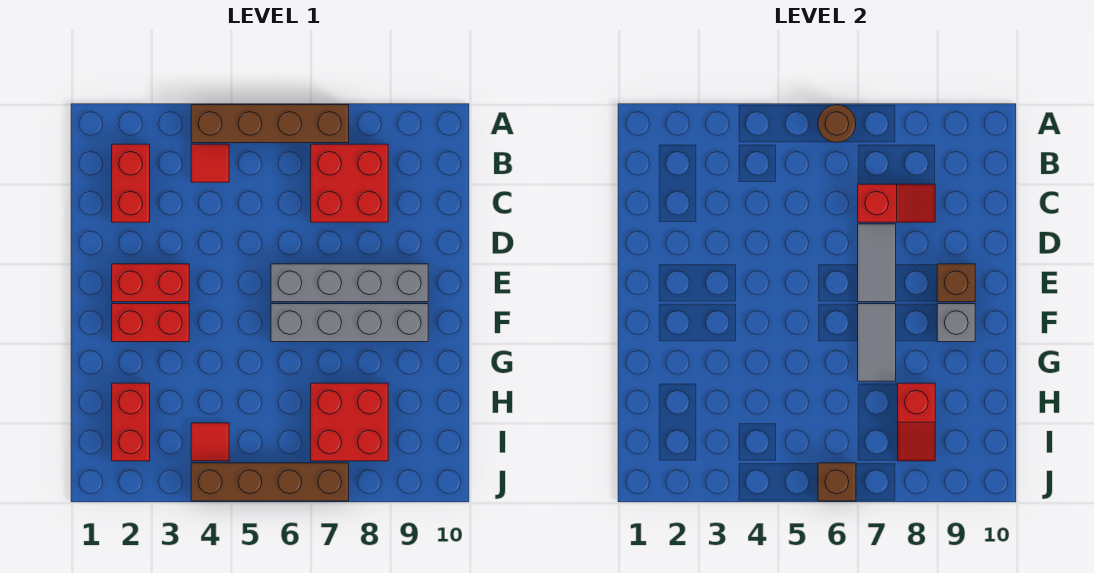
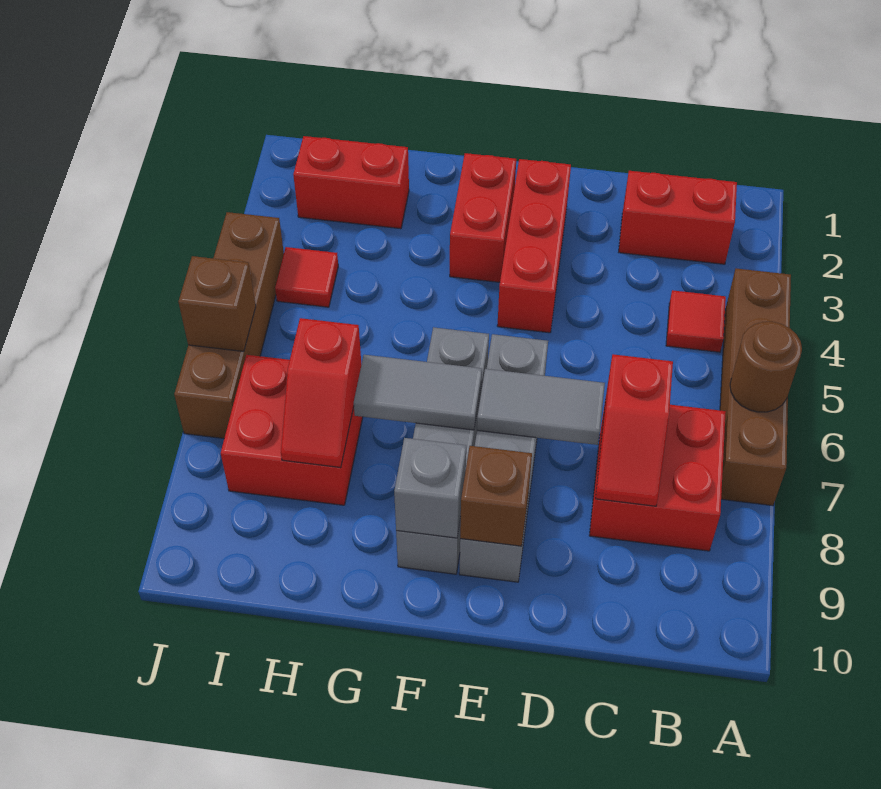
red brick E2:E3 level 1 -> red brick E2:E4 level 1
red slope H8:I8 level 2 top H -> red slope H7:H8 level 2 top 7

